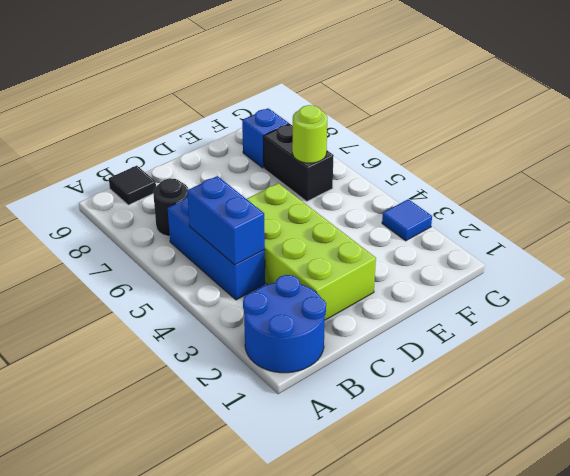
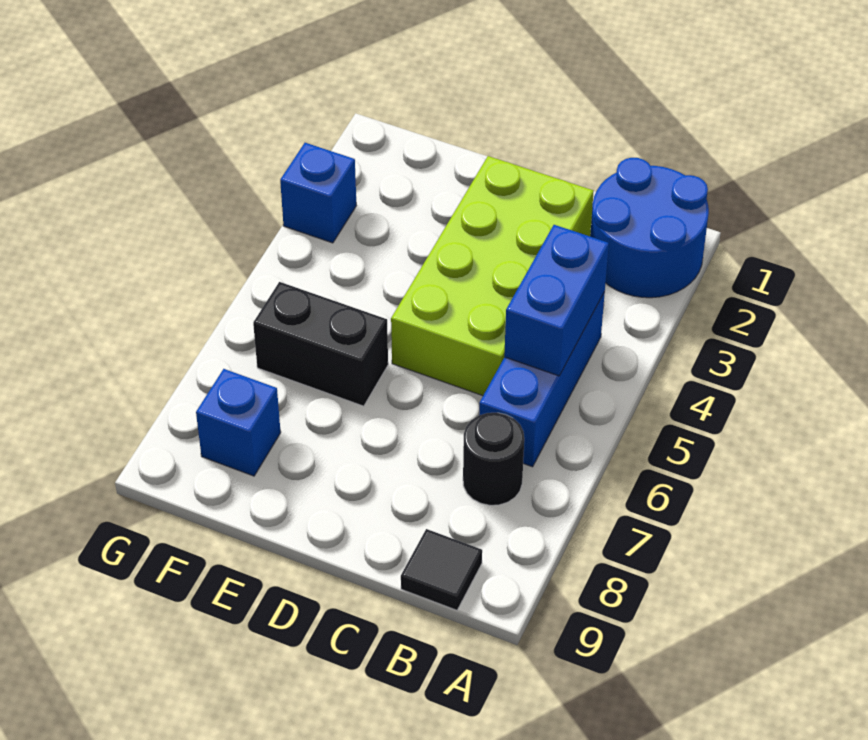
black brick F6:F7 level 1 -> black brick E6:F6 level 1
lime round brick F6 level 2 -> none
blue tile G3 level 1 -> blue brick G3 level 1

